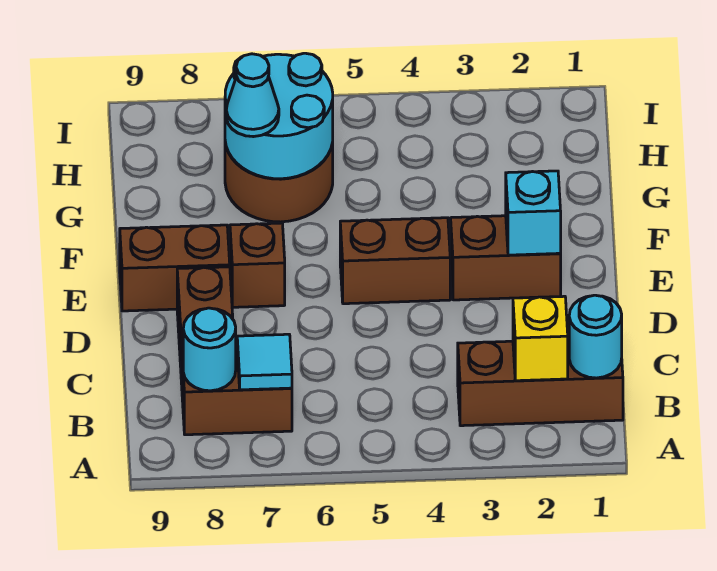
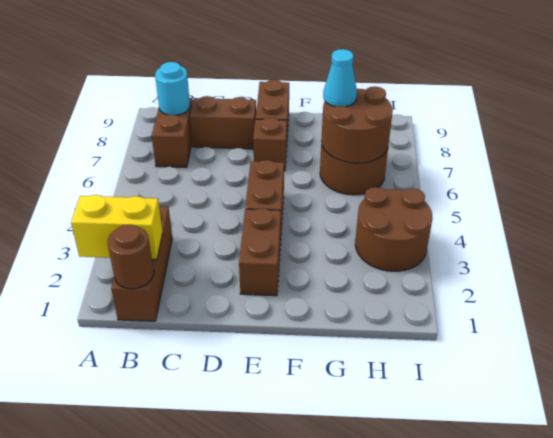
cyan round brick B1 level 2 -> brown round brick B1 level 2
yellow brick B2 level 2 -> yellow brick A2:B2 level 2
cyan tile B7 level 2 -> none
cyan brick E2 level 2 -> none
cyan round brick G6:H7 level 2 -> brown round brick G6:H7 level 2
none -> brown round brick H3:I4 level 1

